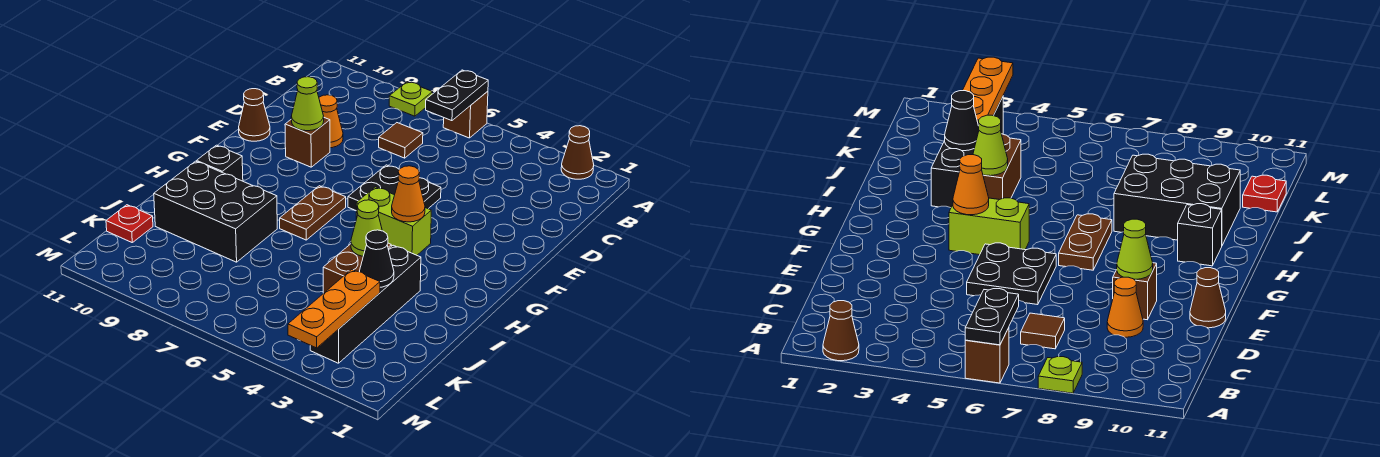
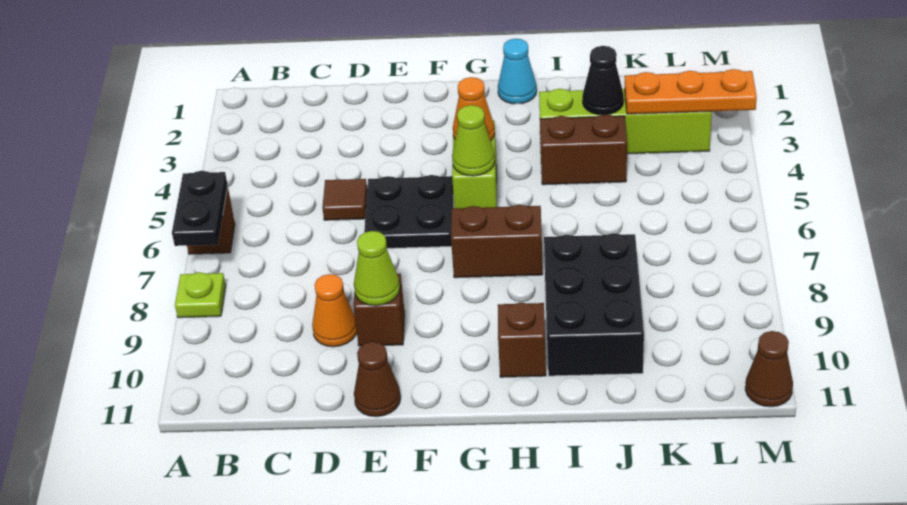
brown cone A2 level 1 -> brown cone M11 level 1
black plate A6:B6 level 2 -> black plate A6:A7 level 2
brown tile C7 level 1 -> brown tile D5 level 1
brown plate G7:H7 level 1 -> brown brick G7:H7 level 1
none -> cyan cone H1 level 1
black brick H10 level 1 -> brown brick H10 level 1
black brick I3:L3 level 1 -> lime brick I3:L3 level 1
lime cone I4 level 2 -> lime cone G5 level 2
red plate K11 level 1 -> none

